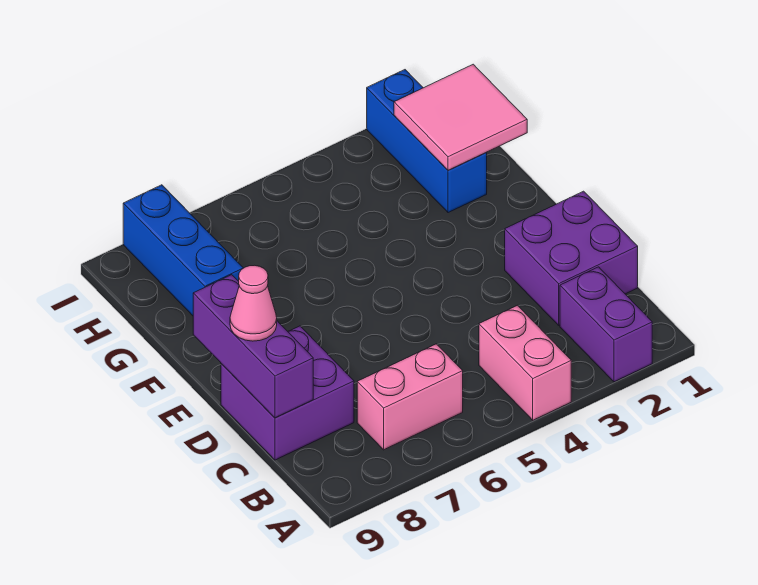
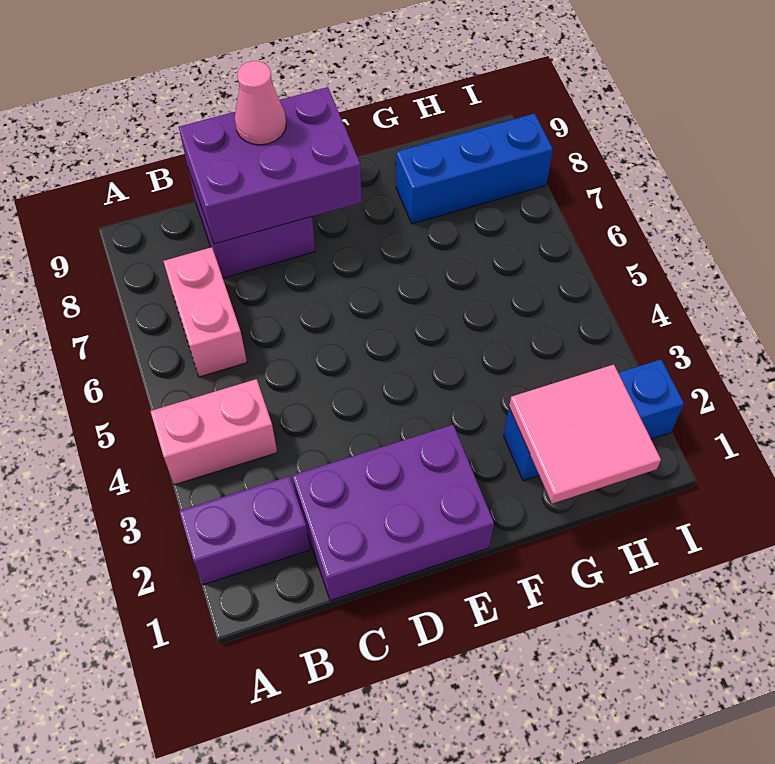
purple brick C1:D2 level 1 -> purple brick C1:E2 level 1
purple brick C9:E9 level 2 -> purple brick C8:E9 level 2

